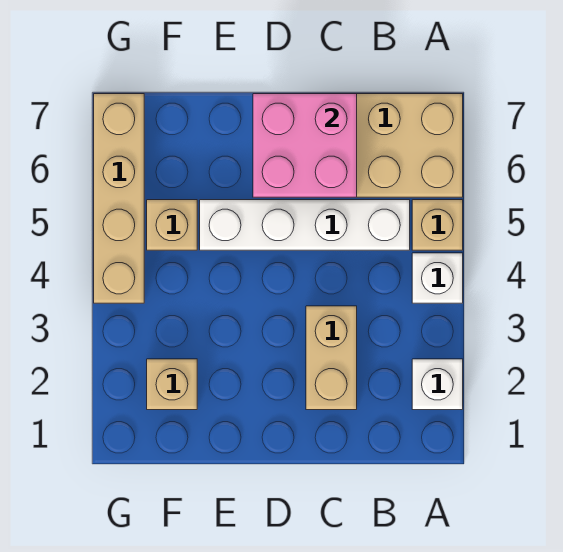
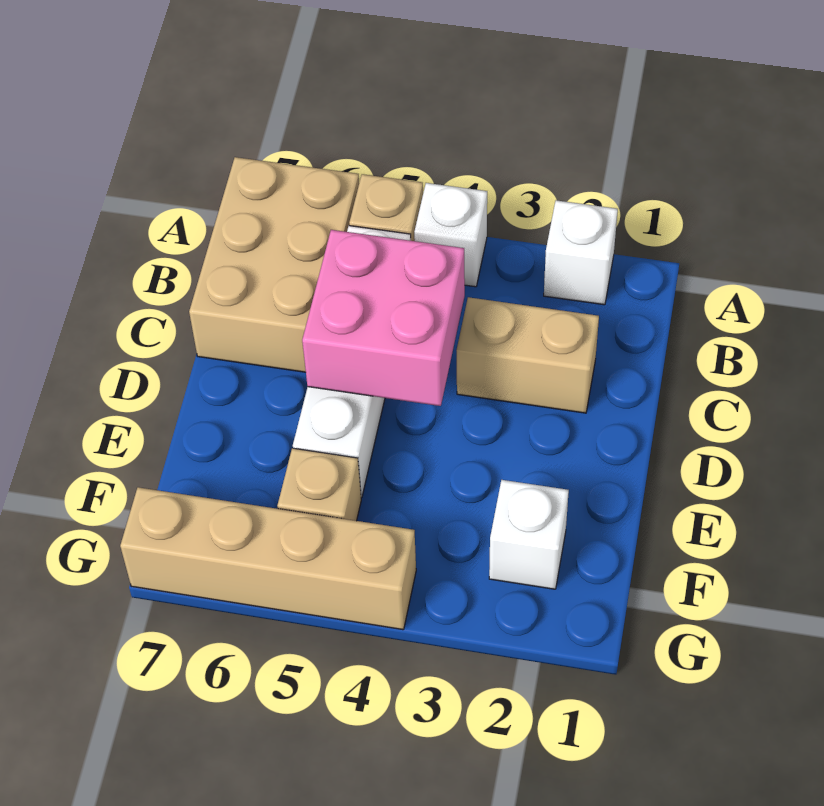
pink brick C6:D7 level 2 -> pink brick C4:D5 level 2
tan brick F2 level 1 -> white brick F2 level 1

